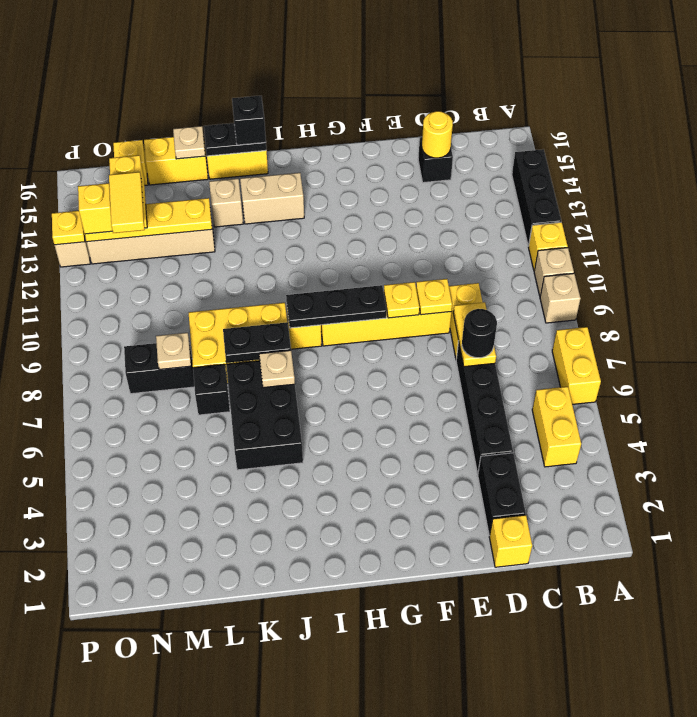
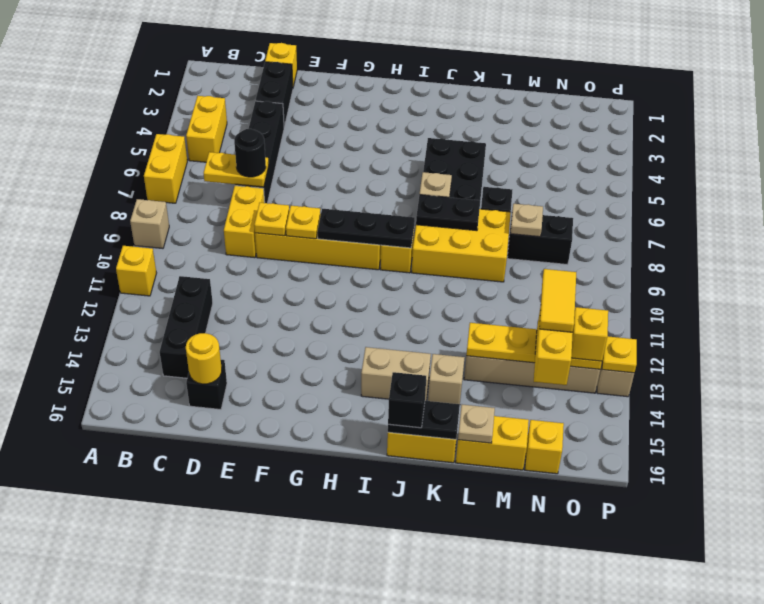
tan brick A10 level 1 -> none
black brick A12:A14 level 1 -> black brick C12:C14 level 1
yellow plate D7:D8 level 2 -> yellow plate C7:D7 level 2

